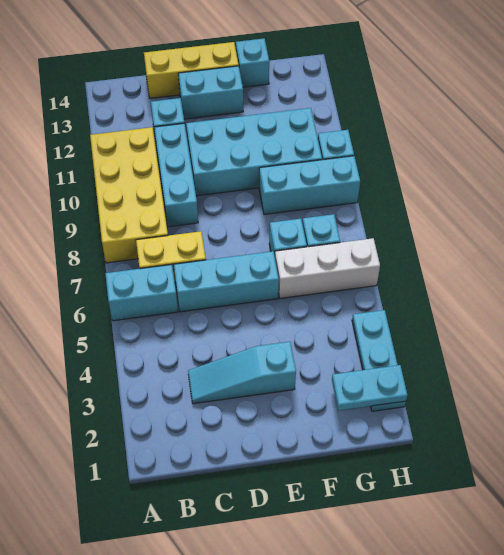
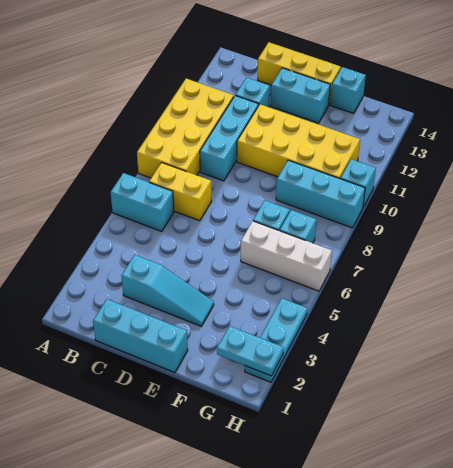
cyan slope C3:E3 level 1 top E -> cyan slope C3:E3 level 1 top C
cyan brick C6:E6 level 1 -> cyan brick C1:E1 level 1
cyan brick D10:G11 level 1 -> yellow brick D10:G11 level 1

